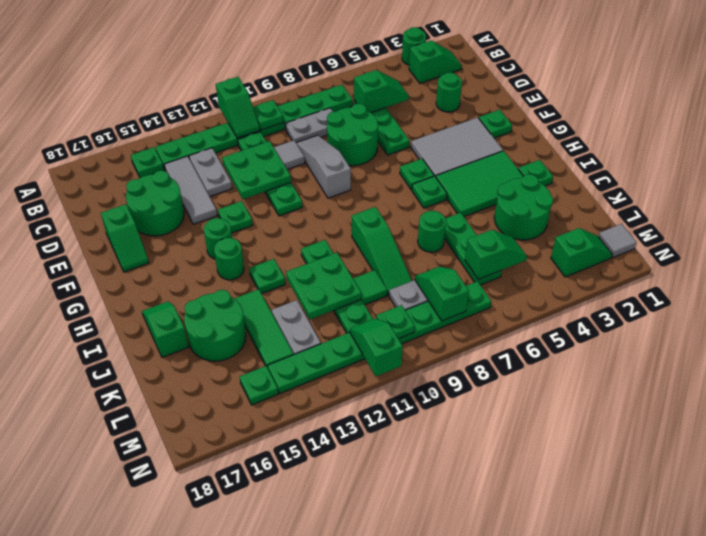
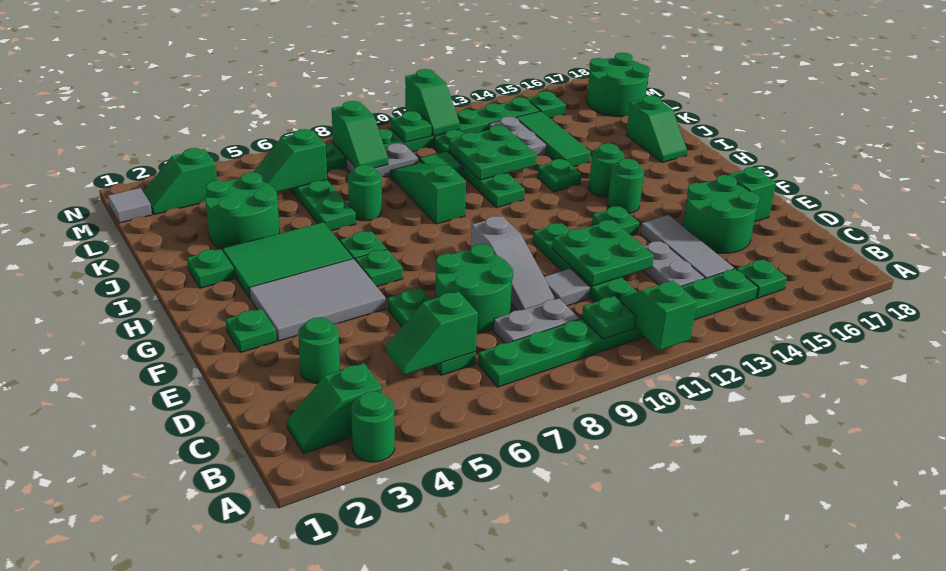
green round brick J15:K16 level 1 -> green round brick L17:M18 level 1

